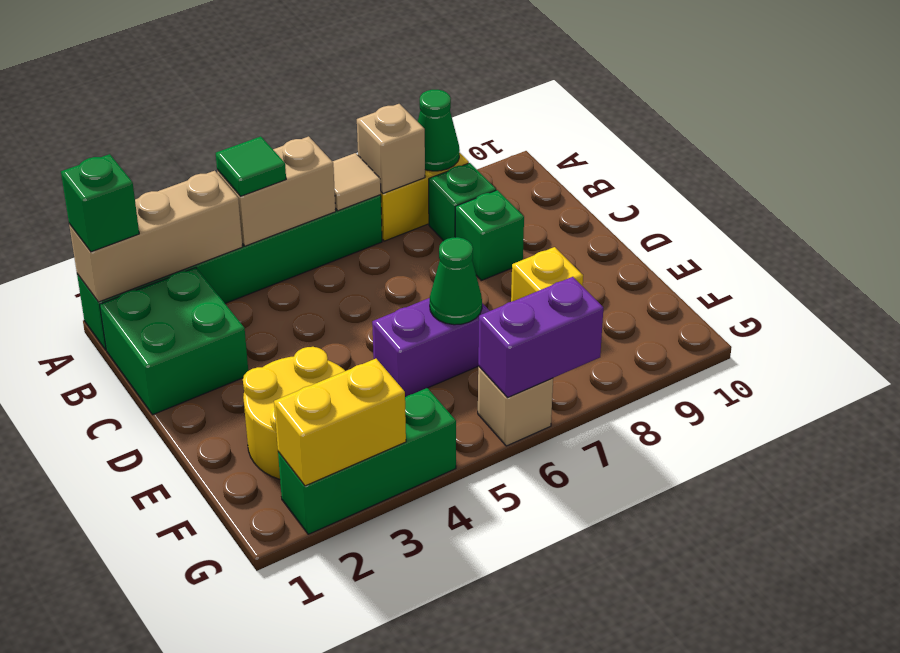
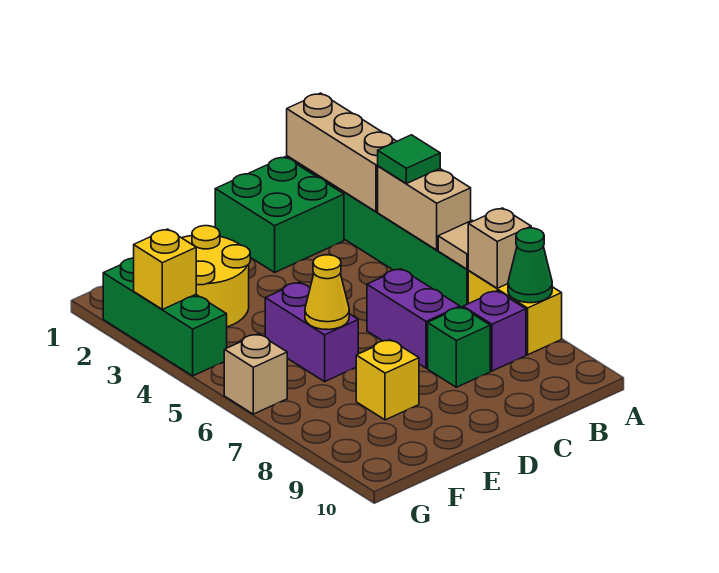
green brick A1 level 3 -> none
green brick B8 level 1 -> purple brick B8 level 1
green cone E6 level 2 -> yellow cone E6 level 2
yellow brick G2:G3 level 2 -> yellow brick G3 level 2
purple brick G6:G7 level 2 -> purple brick C6:C7 level 1

